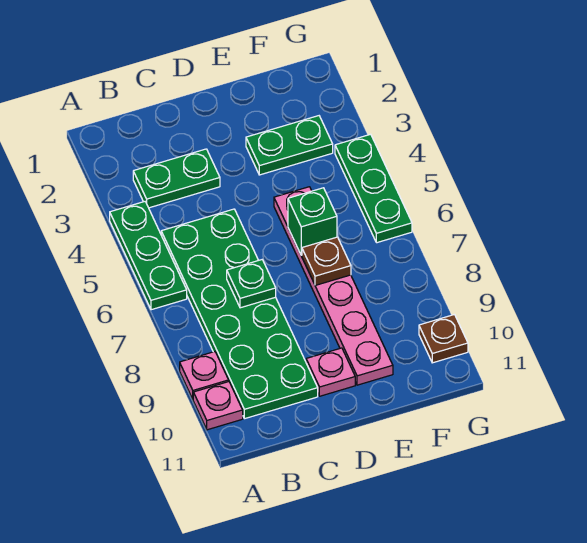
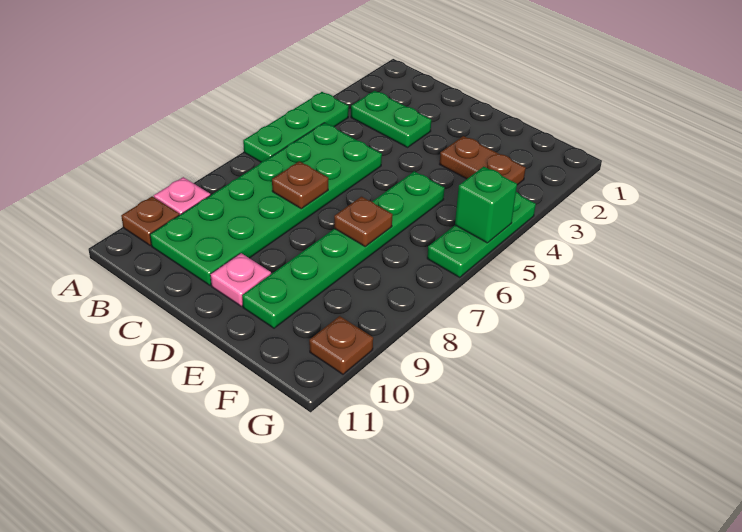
pink plate A10 level 1 -> brown plate A10 level 1
green plate C7 level 2 -> brown plate C7 level 2
green plate E3:F3 level 1 -> brown plate E3:F3 level 1
pink plate E5:E10 level 1 -> green plate E5:E10 level 1
green brick E6 level 2 -> green brick G5 level 2

